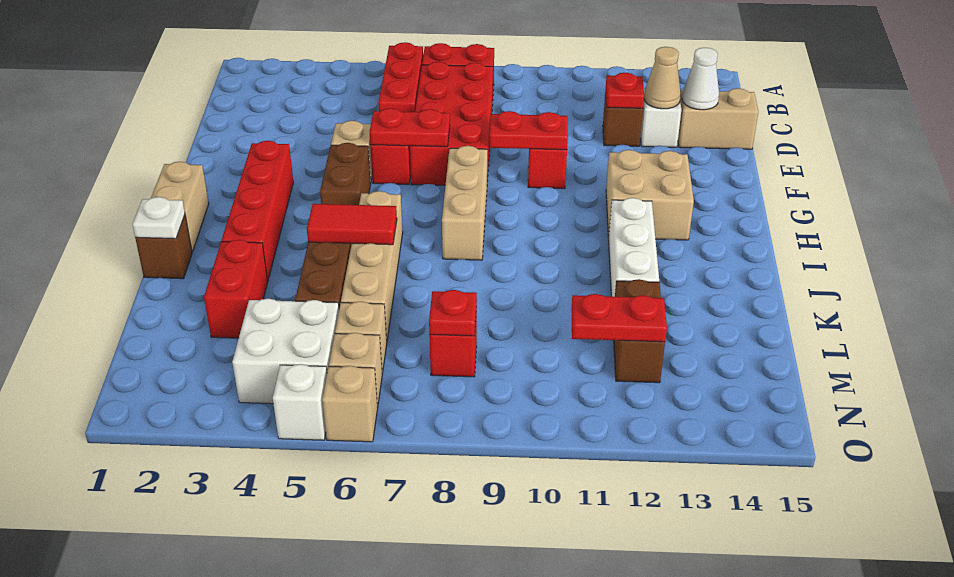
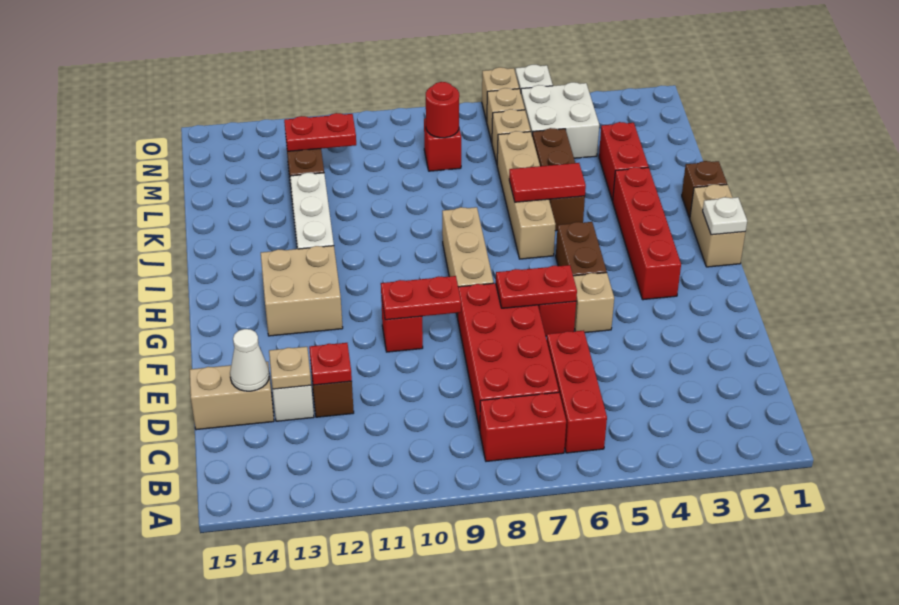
tan cone D13 level 2 -> tan plate D13 level 2
white plate J1 level 2 -> white plate H1 level 2
red plate M8 level 2 -> red round brick M8 level 2

